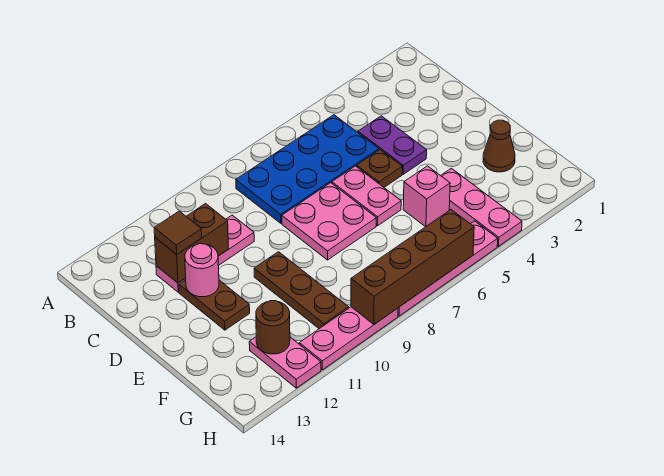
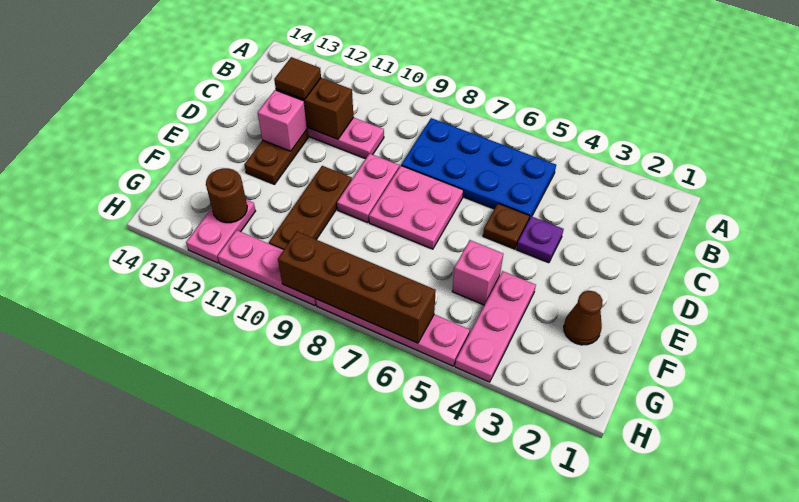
purple plate C4:D4 level 1 -> purple plate D4 level 1
pink plate D6:E6 level 1 -> pink plate D9:E9 level 1
pink round brick D12 level 2 -> pink brick D12 level 2

